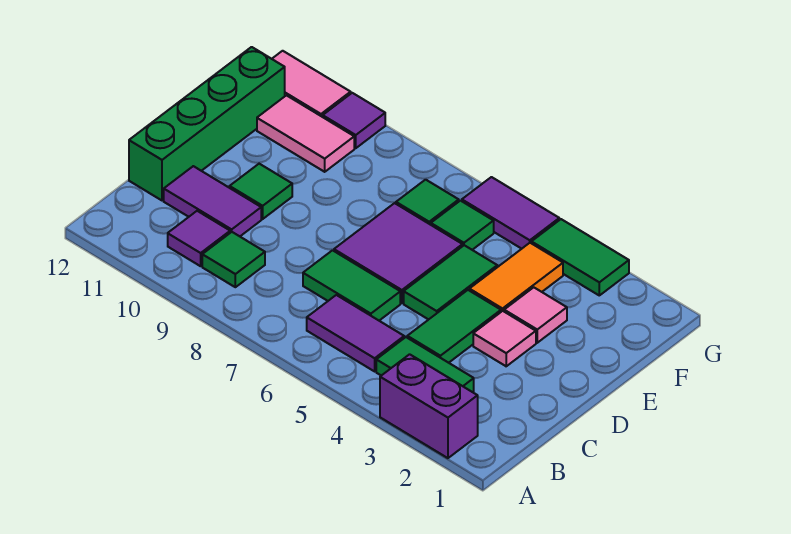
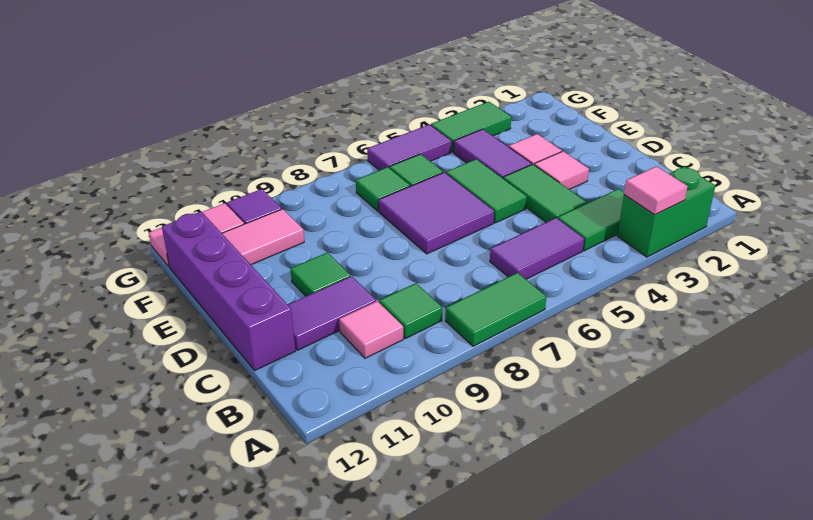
purple brick A2:A3 level 1 -> green brick A2:A3 level 1
none -> pink tile A3 level 2
purple tile B10 level 1 -> pink tile B10 level 1
green tile C6:C7 level 1 -> green tile A7:A8 level 1
green brick C12:F12 level 1 -> purple brick C12:F12 level 1
orange tile E4:F4 level 1 -> purple tile E4:F4 level 1

